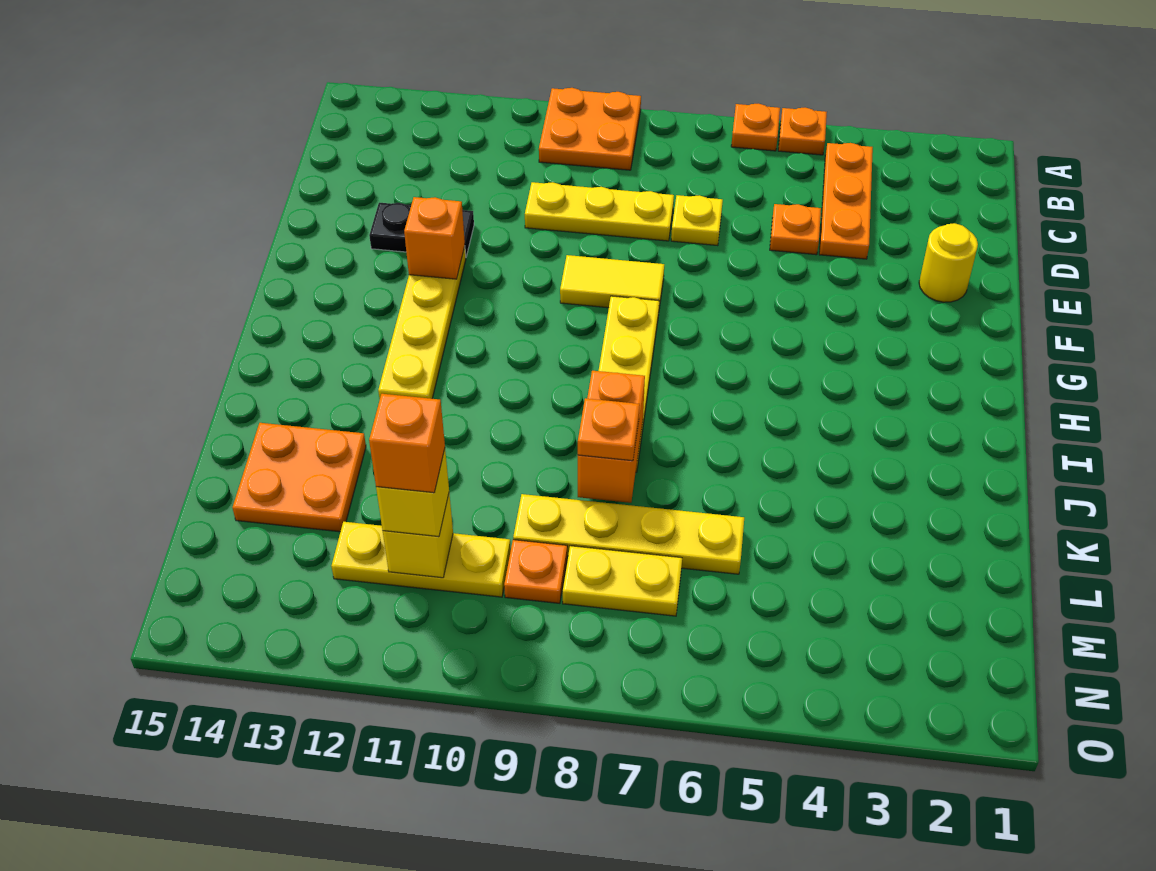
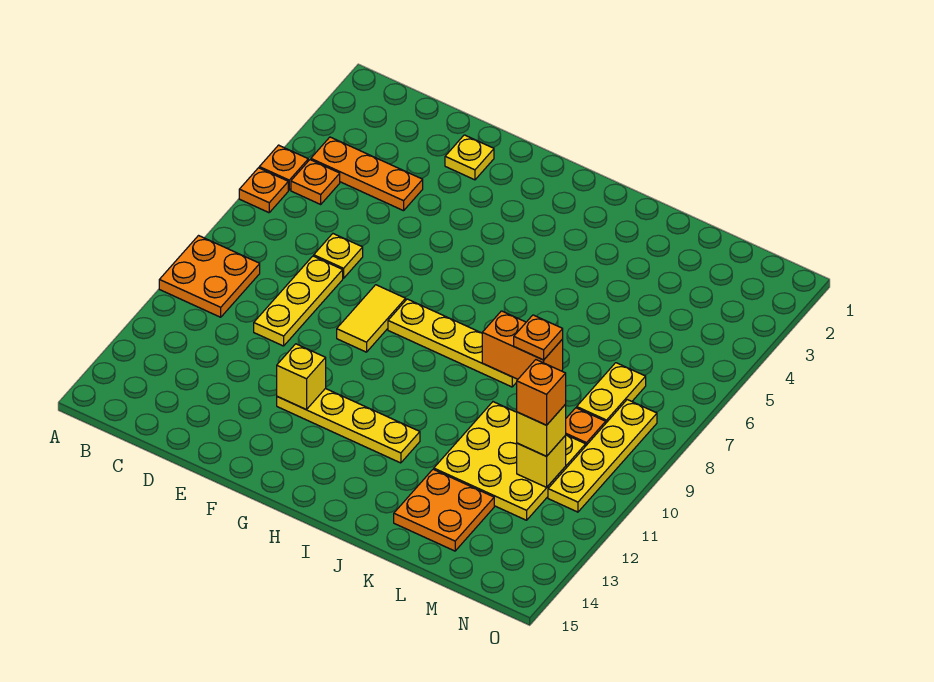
orange plate D5 level 1 -> orange plate B5 level 1
yellow round brick E2 level 1 -> yellow plate E2 level 1
black plate E12:E13 level 1 -> none
orange brick F12 level 2 -> yellow brick F12 level 2
yellow plate L6:L9 level 1 -> yellow plate N8:N11 level 1
yellow plate M10:M12 level 1 -> yellow plate K10:M12 level 1

